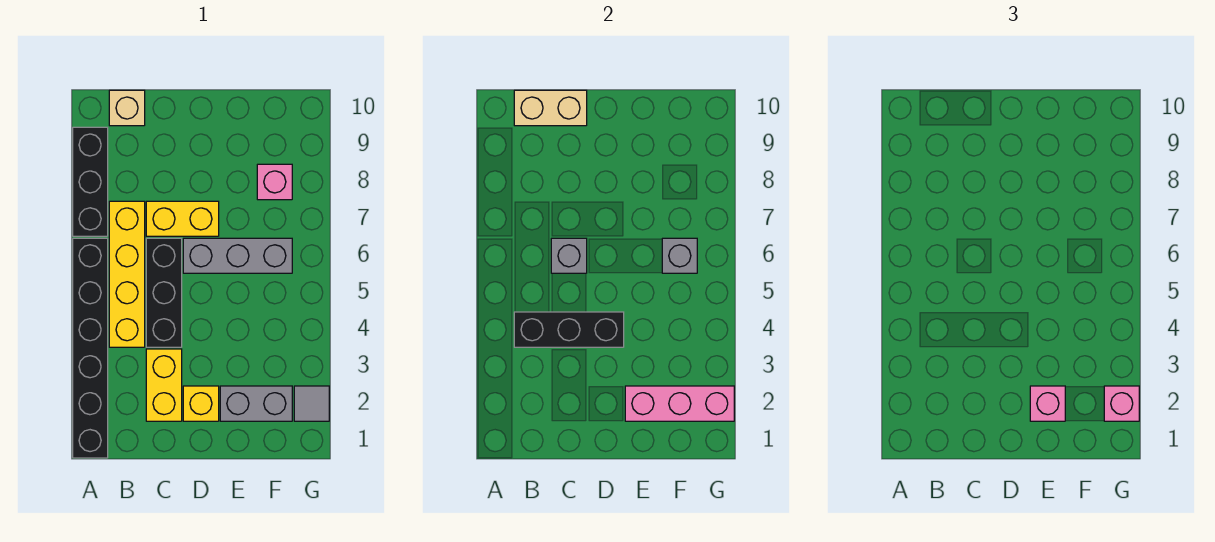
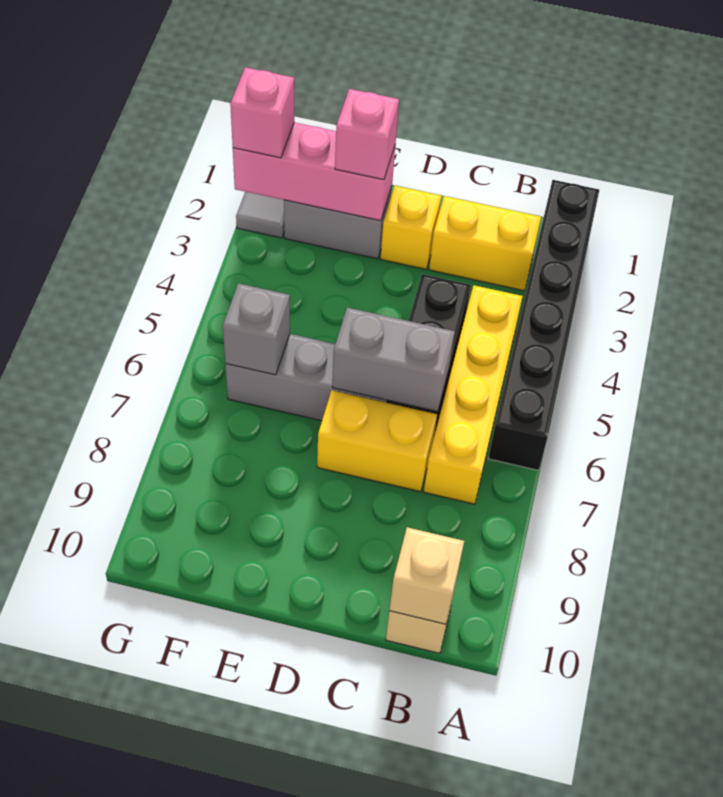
black brick A7:A9 level 1 -> none
black brick B4:D4 level 2 -> none
tan brick B10:C10 level 2 -> tan brick B10 level 2
yellow brick C2:C3 level 1 -> yellow brick B2:C2 level 1
grey brick C6 level 2 -> grey brick C6:D6 level 2
pink brick F8 level 1 -> none

